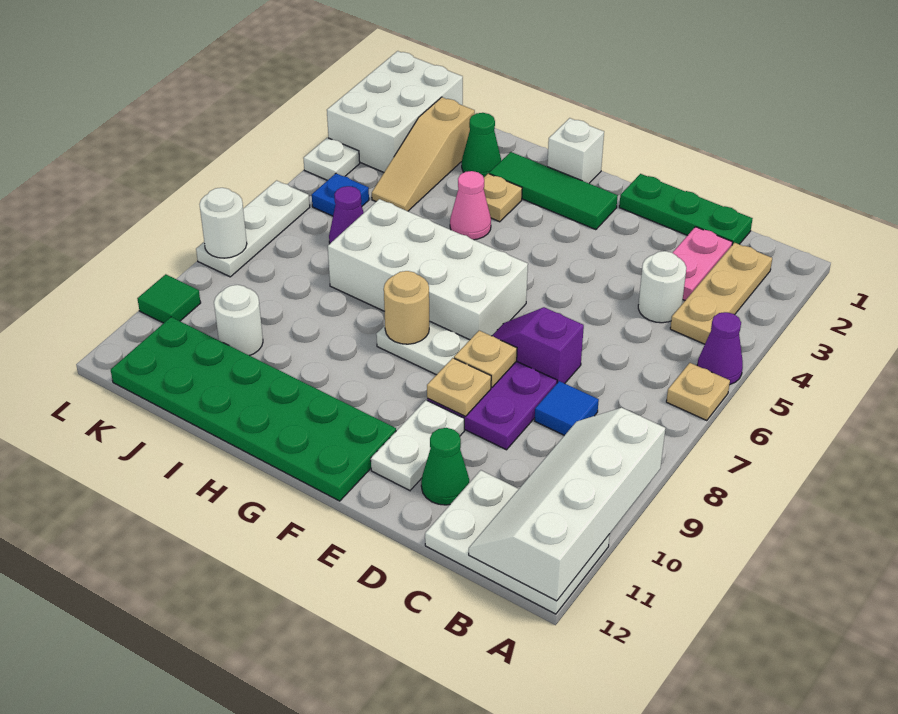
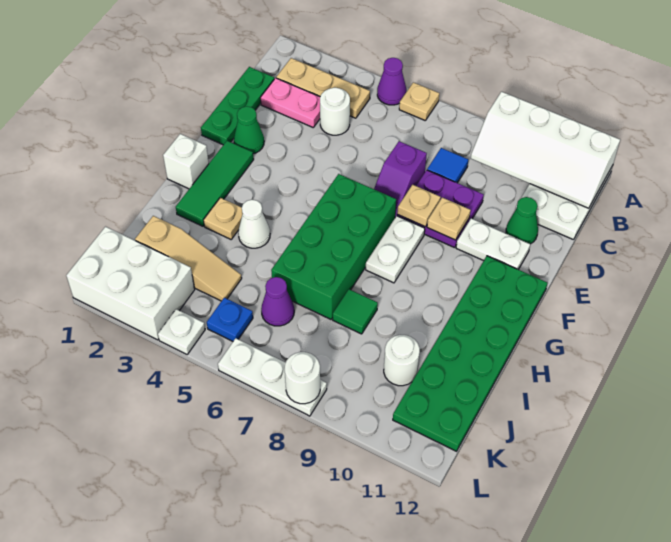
white brick F6:I7 level 1 -> green brick F6:I7 level 1
tan round brick G8 level 2 -> none
pink cone H4 level 1 -> white cone H4 level 1
green cone I2 level 1 -> green cone E2 level 1
green tile L10 level 1 -> green tile I8 level 1

